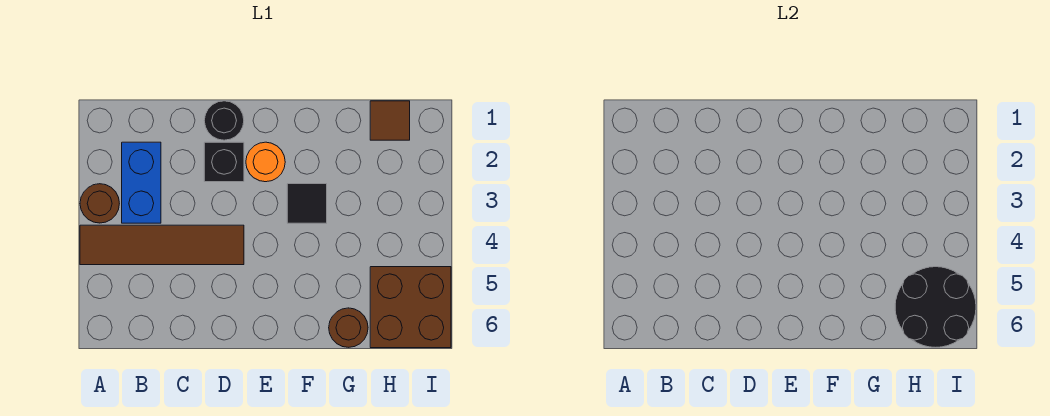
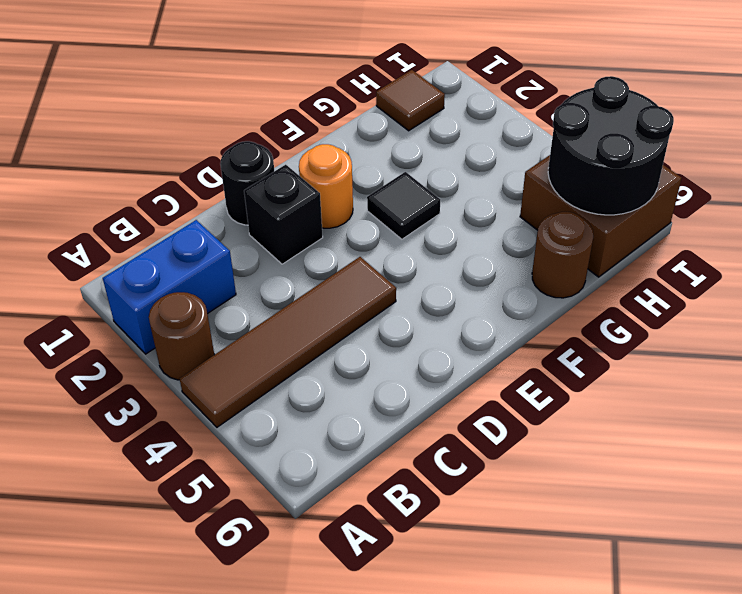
blue brick B2:B3 level 1 -> blue brick A2:B2 level 1

